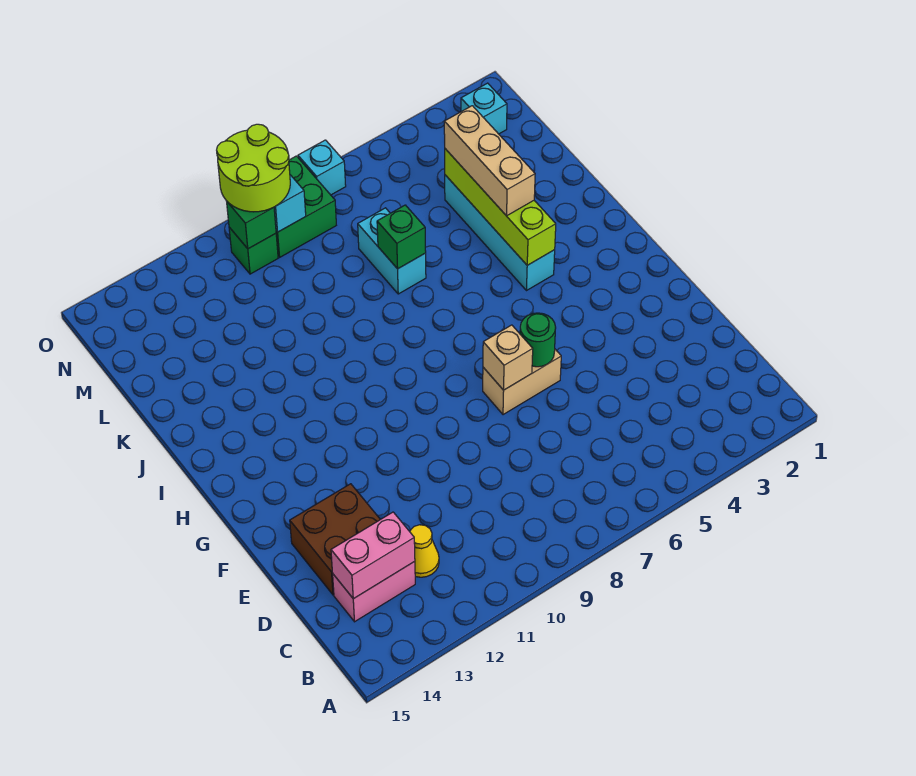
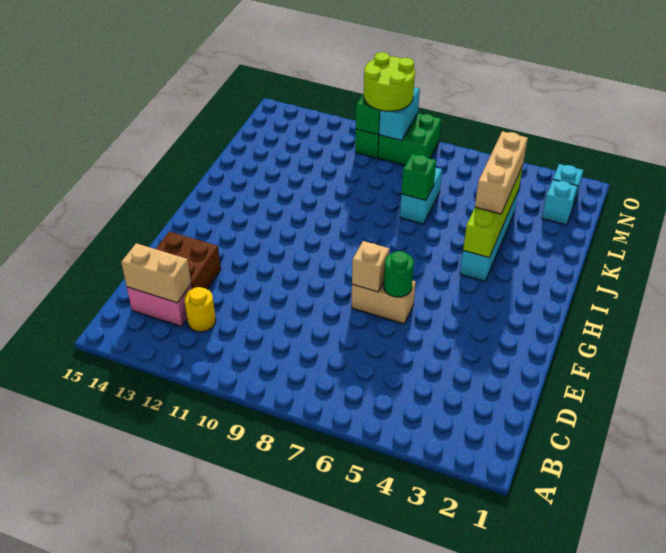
yellow cone C12 level 1 -> yellow round brick C12 level 1
pink brick C13:C14 level 2 -> tan brick C13:C14 level 2
cyan brick O7 level 1 -> cyan brick M2 level 1

